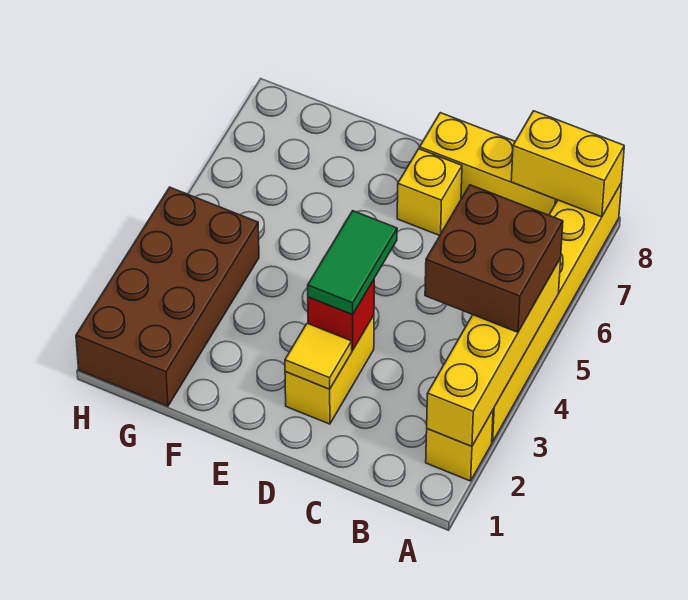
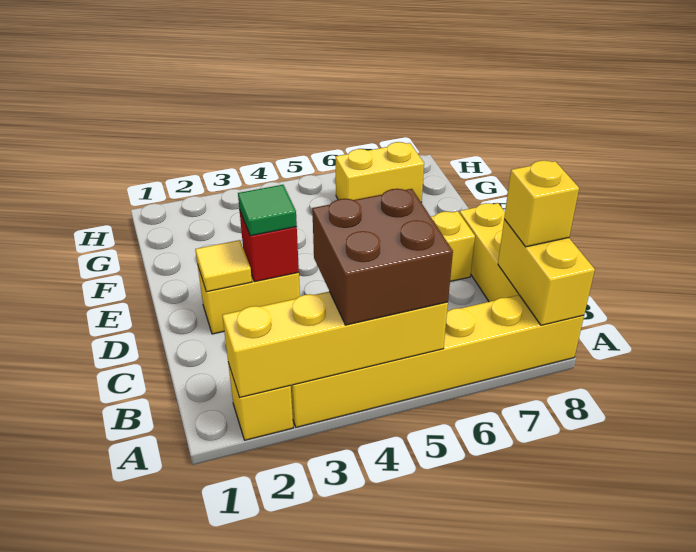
none -> yellow brick B8 level 3
green tile D3:D4 level 3 -> green tile D3 level 3
brown brick G1:H4 level 1 -> none
none -> yellow brick G6:G7 level 1

